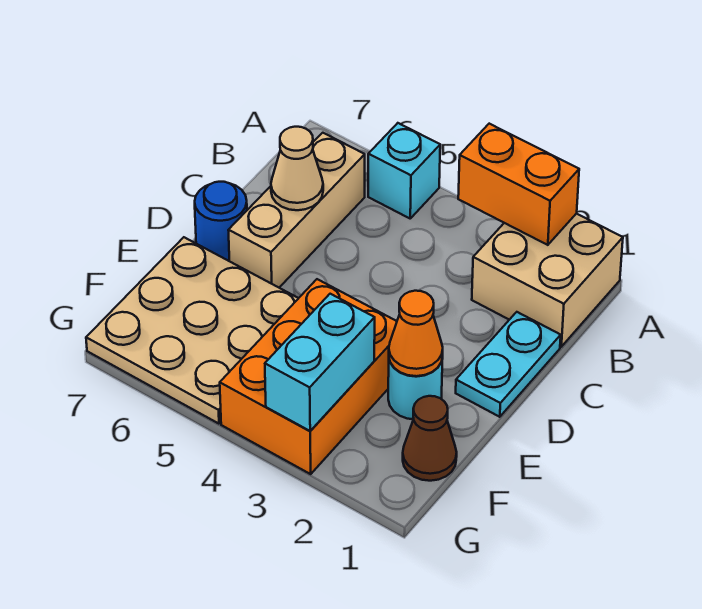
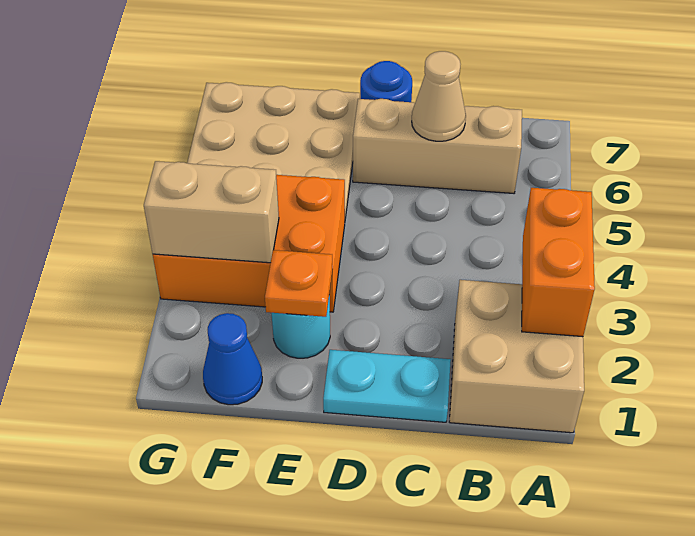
cyan brick A5 level 1 -> none
orange cone E2 level 2 -> orange plate E2 level 2
brown cone F1 level 1 -> blue cone F1 level 1
cyan brick F3:G3 level 2 -> tan brick F3:G3 level 2

